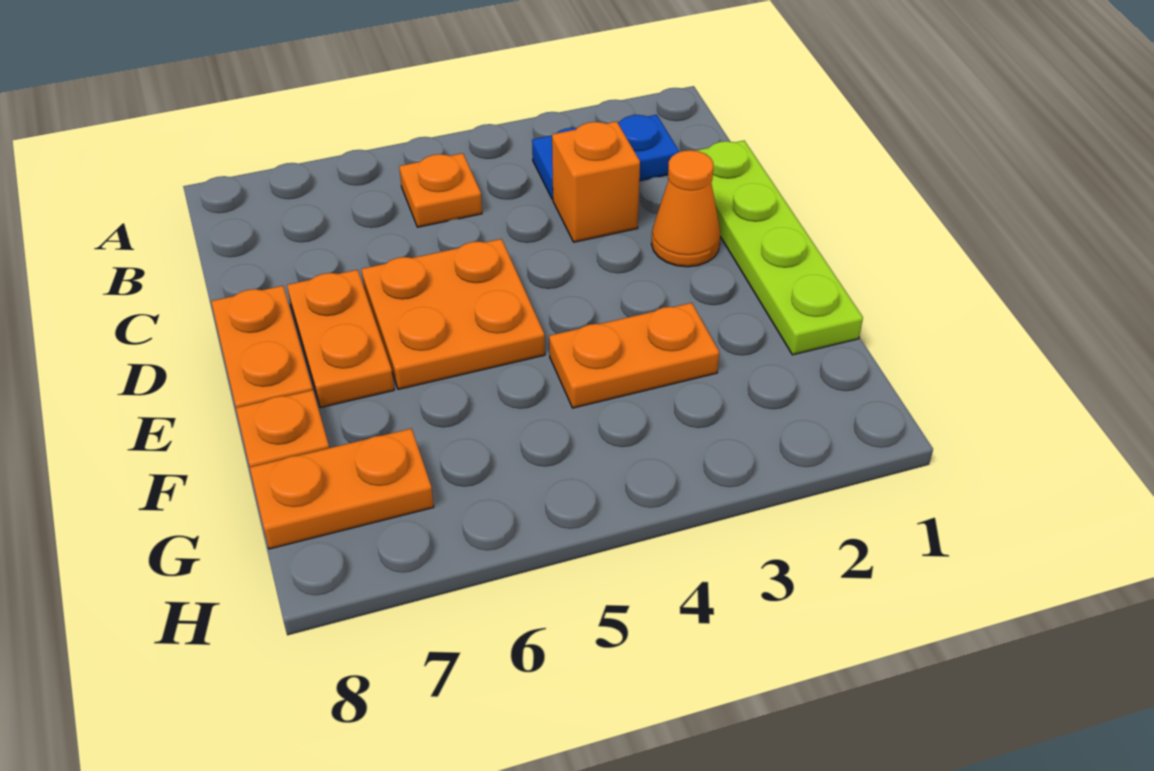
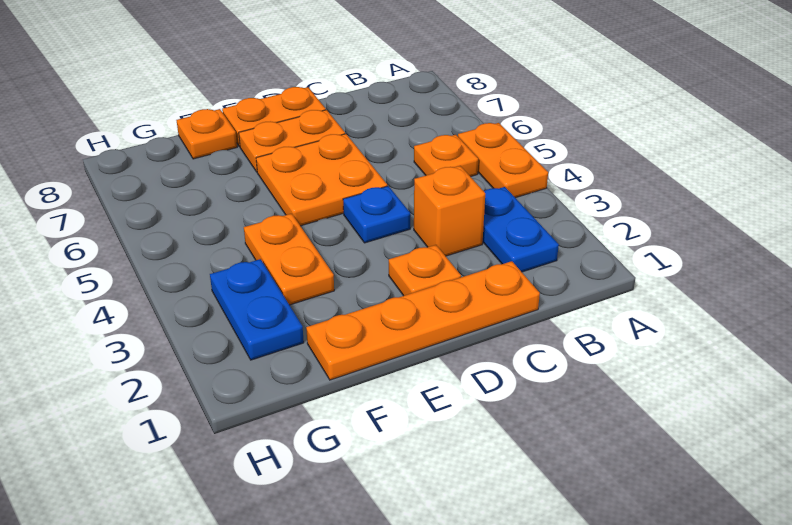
lime plate C1:F1 level 1 -> orange plate C1:F1 level 1
orange cone D2 level 1 -> orange plate D2 level 1
none -> blue plate D4 level 1
none -> blue plate G2:G3 level 1
orange plate G7:G8 level 1 -> orange plate A4:A5 level 1

